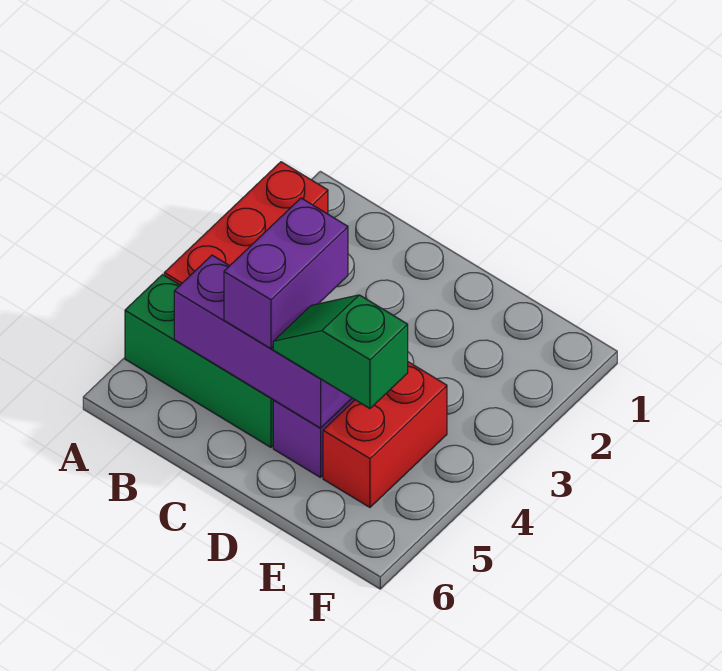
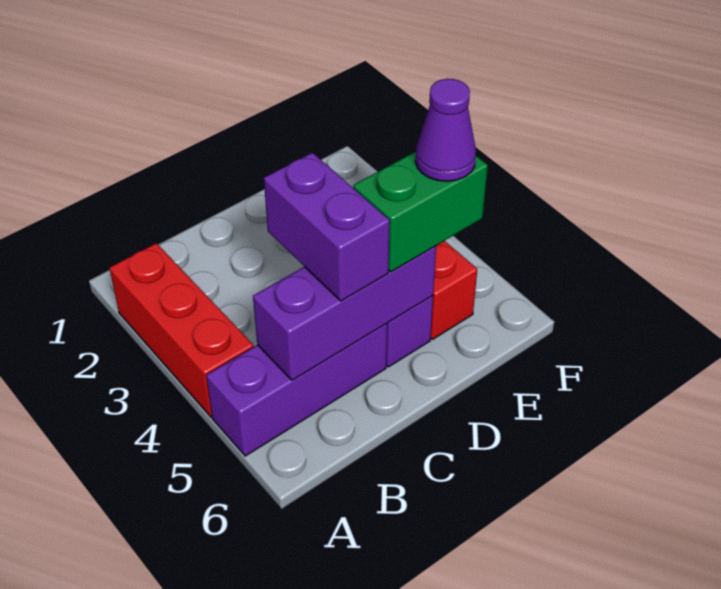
green brick A5:C5 level 1 -> purple brick A5:C5 level 1
green slope D5:E5 level 3 top E -> green brick D5:E5 level 3
none -> purple cone E5 level 4

